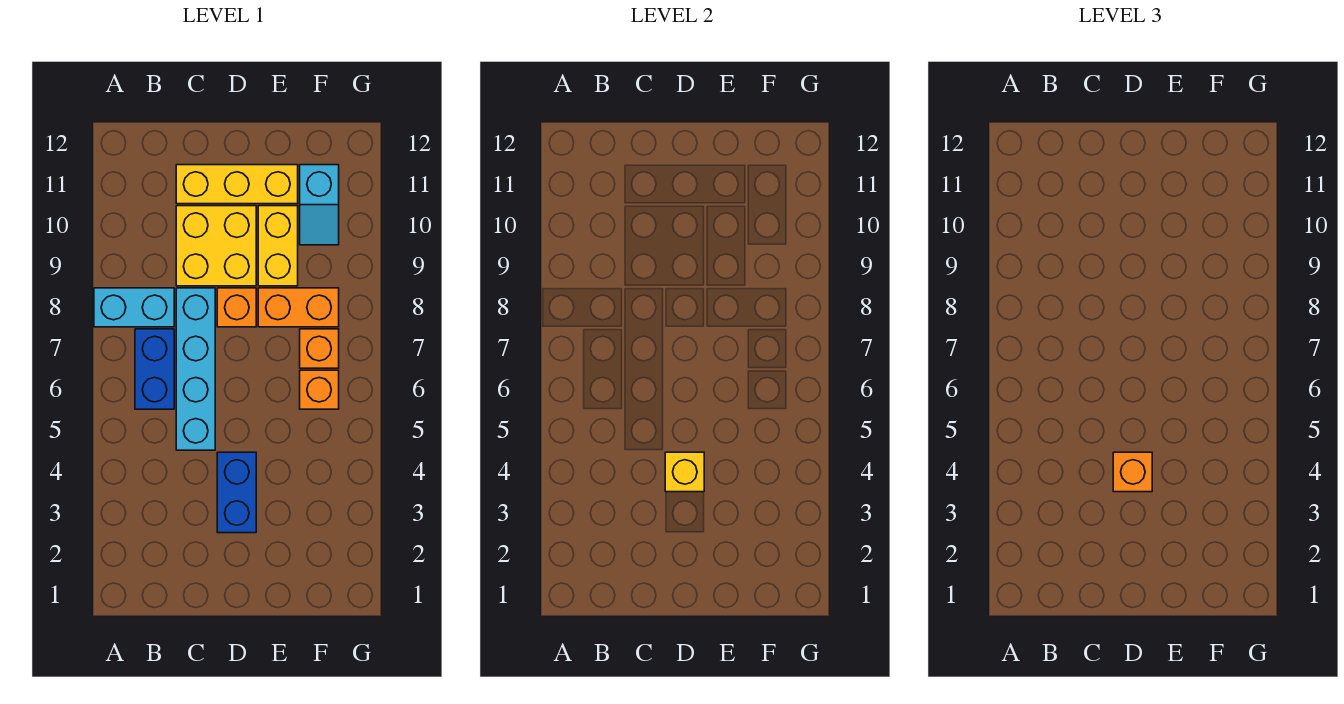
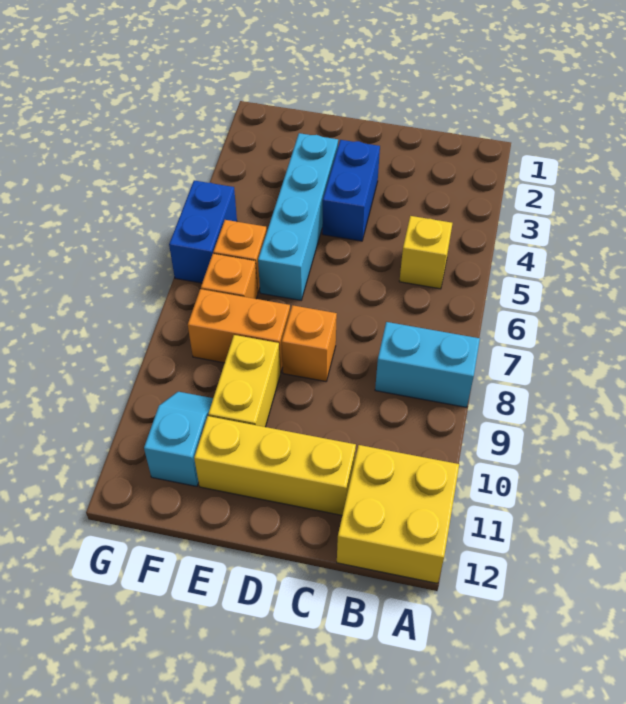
blue brick B6:B7 level 1 -> blue brick G5:G6 level 1
cyan brick C5:C8 level 1 -> cyan brick E3:E6 level 1
yellow brick C9:D10 level 1 -> yellow brick A11:B12 level 1
yellow brick D4 level 2 -> yellow brick B5 level 1
orange brick D4 level 3 -> none

